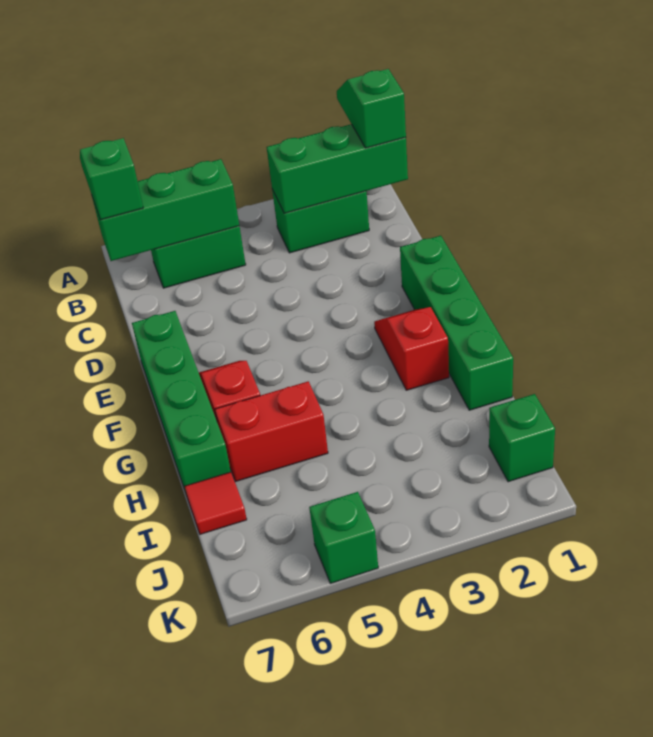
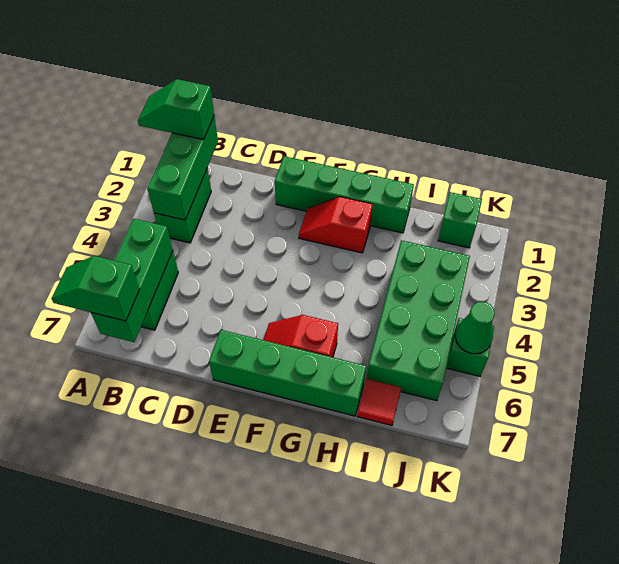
red brick H5:H6 level 1 -> none
none -> green brick I3:J6 level 1
none -> green cone K5 level 2

